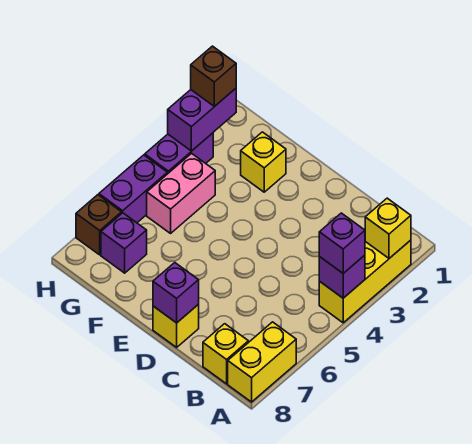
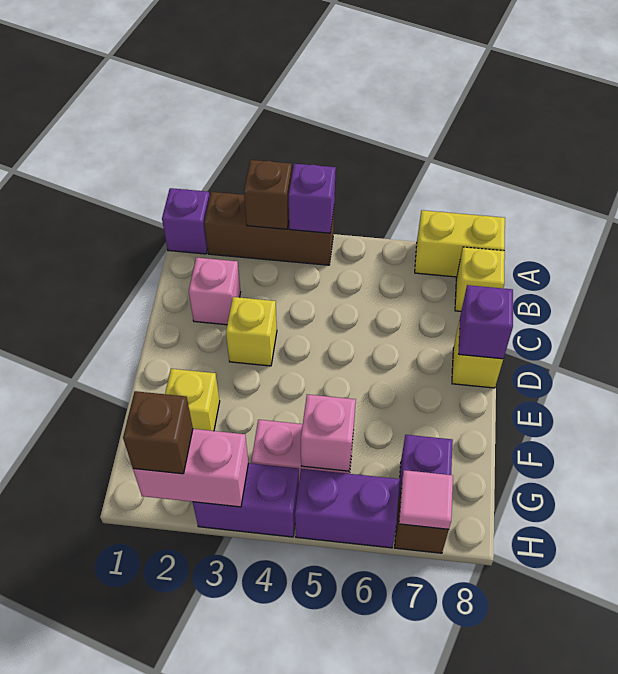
yellow brick A2:A4 level 1 -> brown brick A2:A4 level 1
yellow brick A2 level 2 -> yellow brick D3 level 1
none -> brown brick A3 level 2
purple brick A4 level 3 -> purple brick A1 level 1
none -> pink brick C2 level 1
none -> pink brick G5 level 2
purple brick H2:H3 level 2 -> pink brick H2:H3 level 2
none -> pink tile H7 level 2

